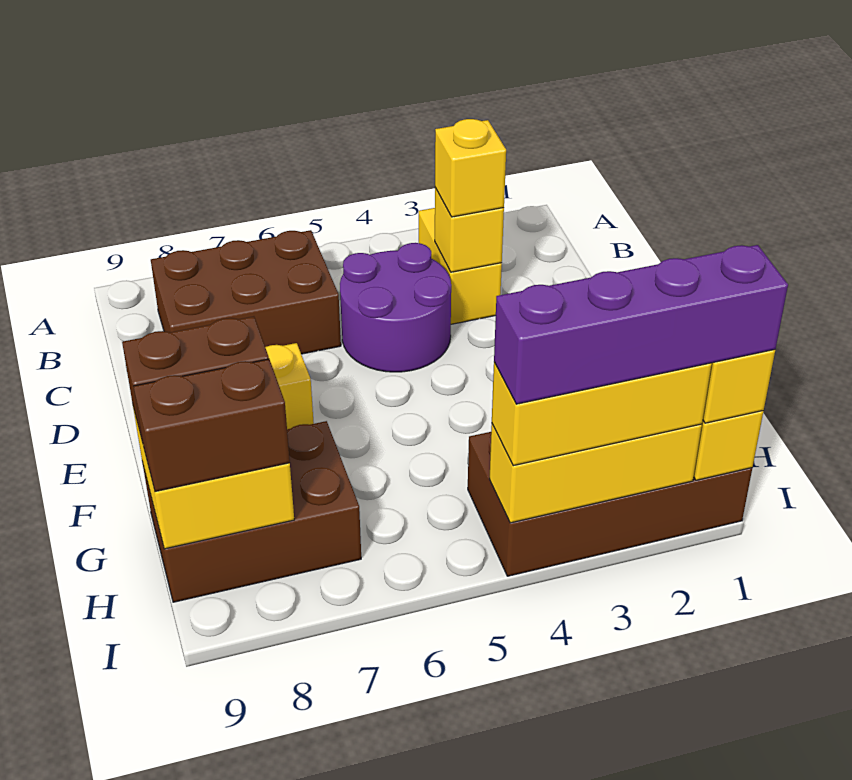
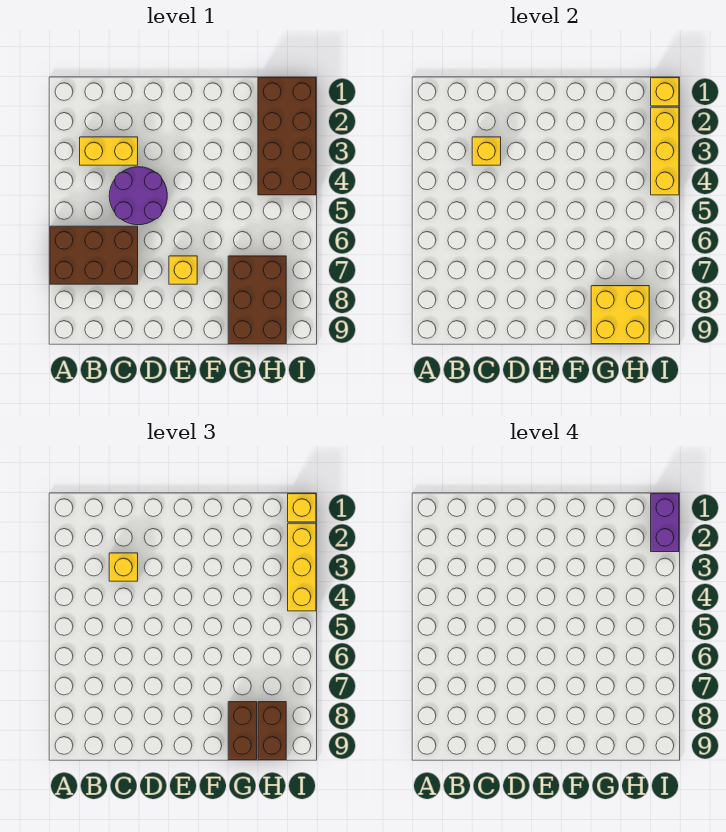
brown brick B6:C8 level 1 -> brown brick A6:C7 level 1
purple brick I1:I4 level 4 -> purple brick I1:I2 level 4

